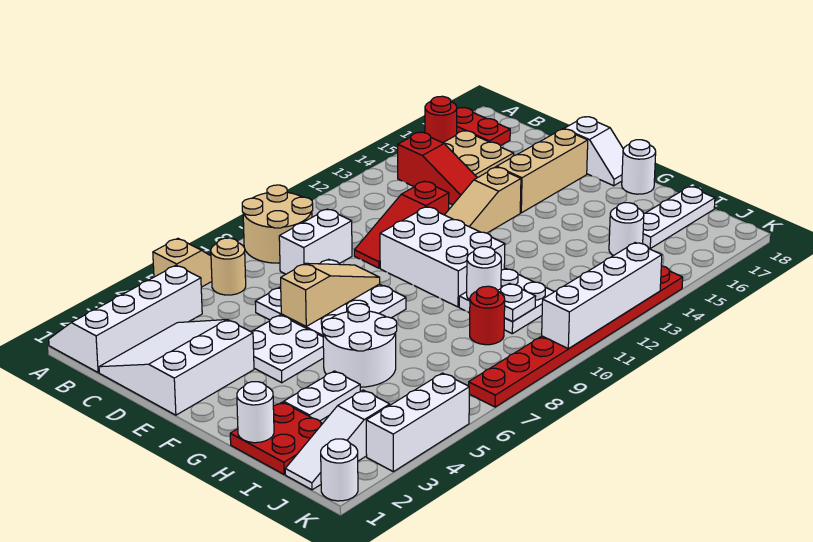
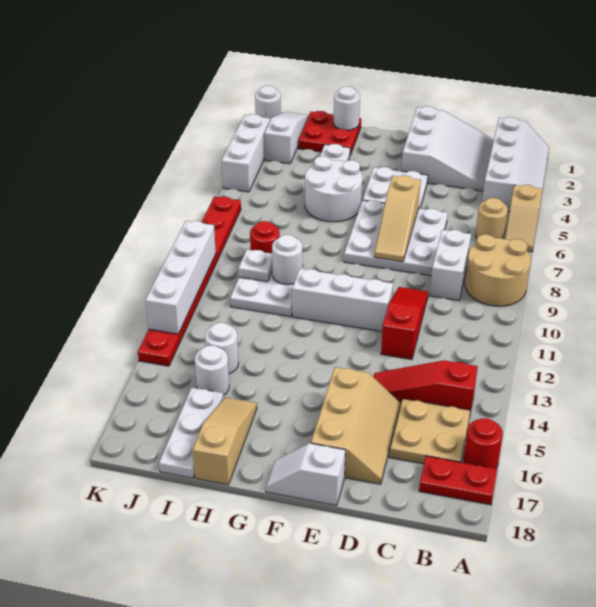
white brick E10:G11 level 1 -> white brick E11:G11 level 1
tan slope E12:E14 level 1 top 14 -> tan slope H16:H18 level 1 top 18
white round brick G18 level 1 -> white round brick I14 level 1

